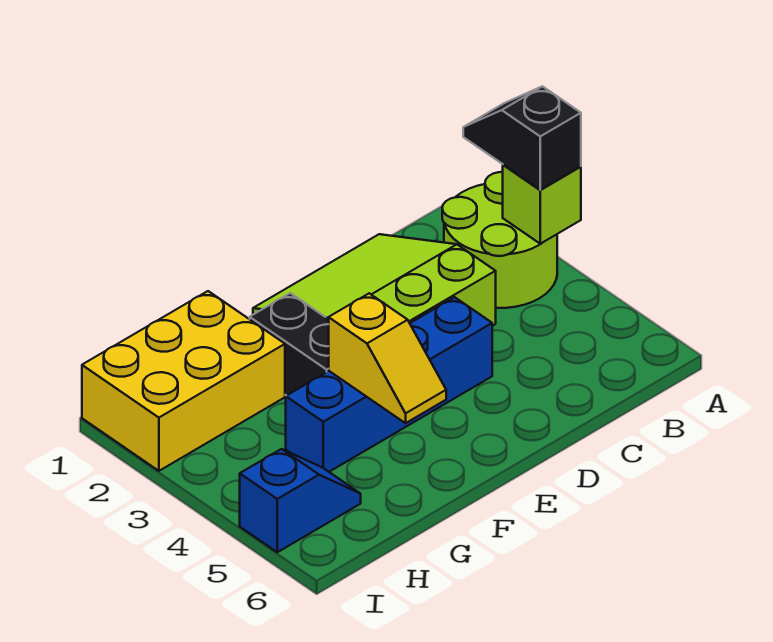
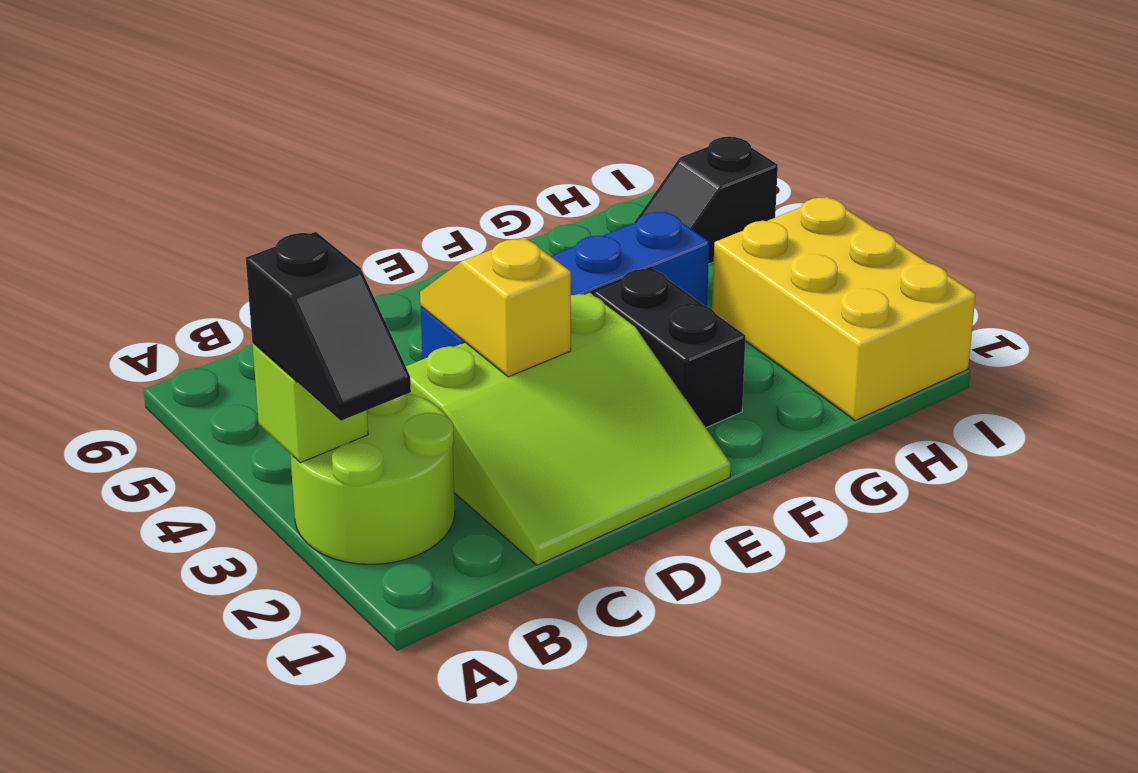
yellow slope F4:F5 level 2 top 4 -> yellow slope D3:D4 level 2 top 3
yellow brick G1:I2 level 1 -> yellow brick H1:I3 level 1
blue slope H5:I5 level 1 top I -> black slope H5:I5 level 1 top I

